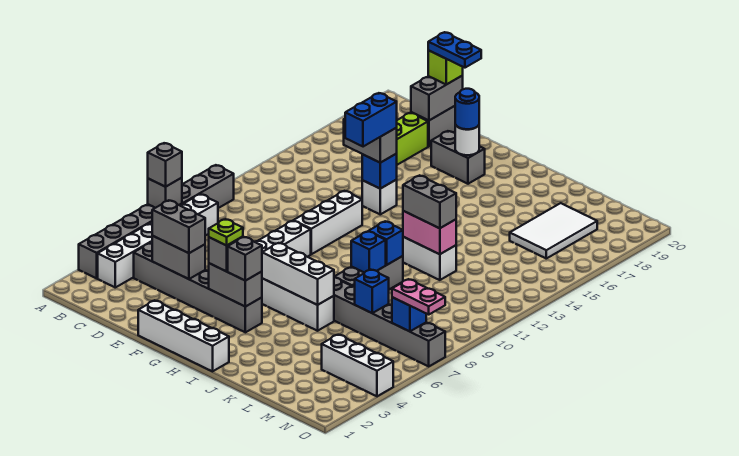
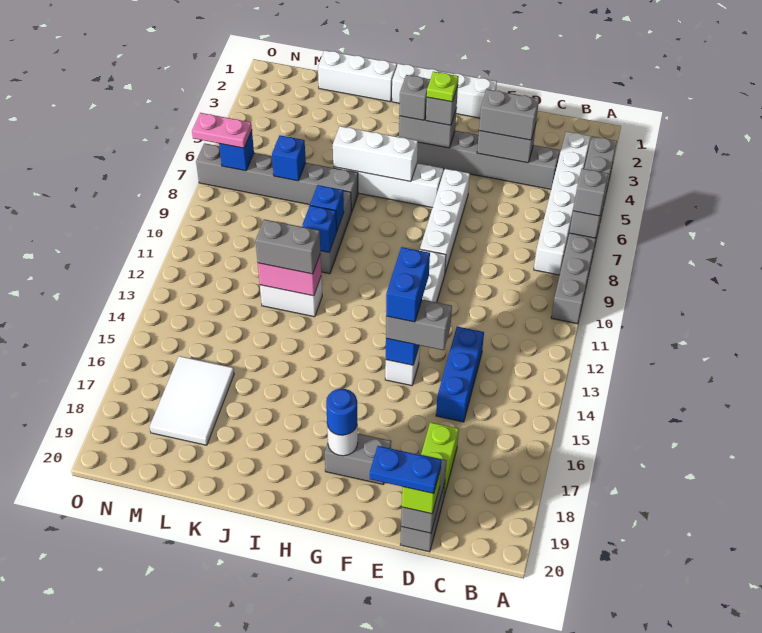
none -> blue brick D13:D15 level 1
white brick M4:O4 level 1 -> white brick J1:L1 level 1

